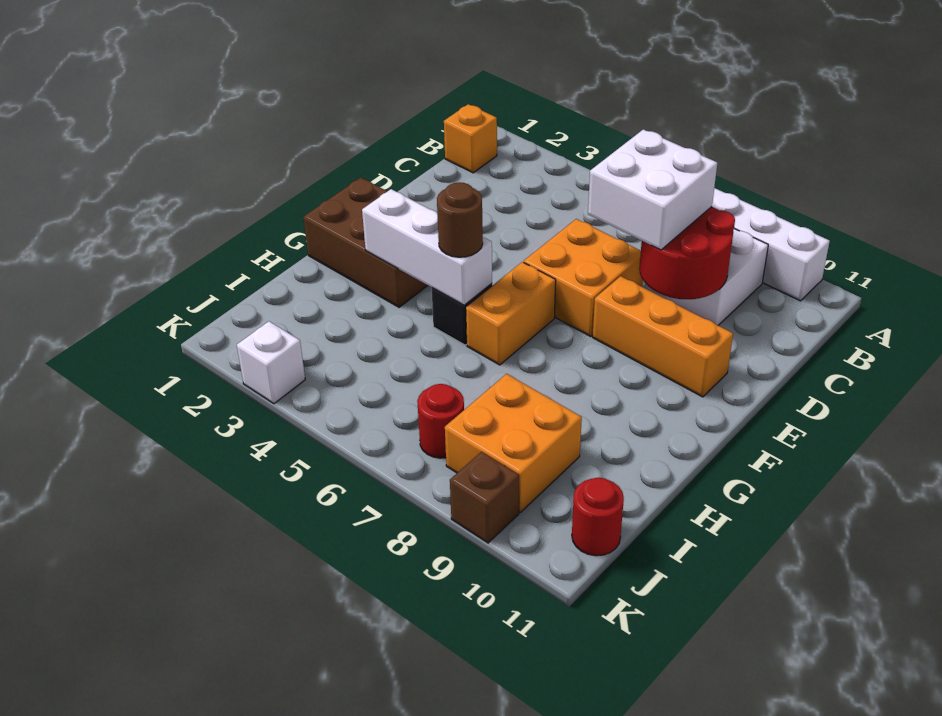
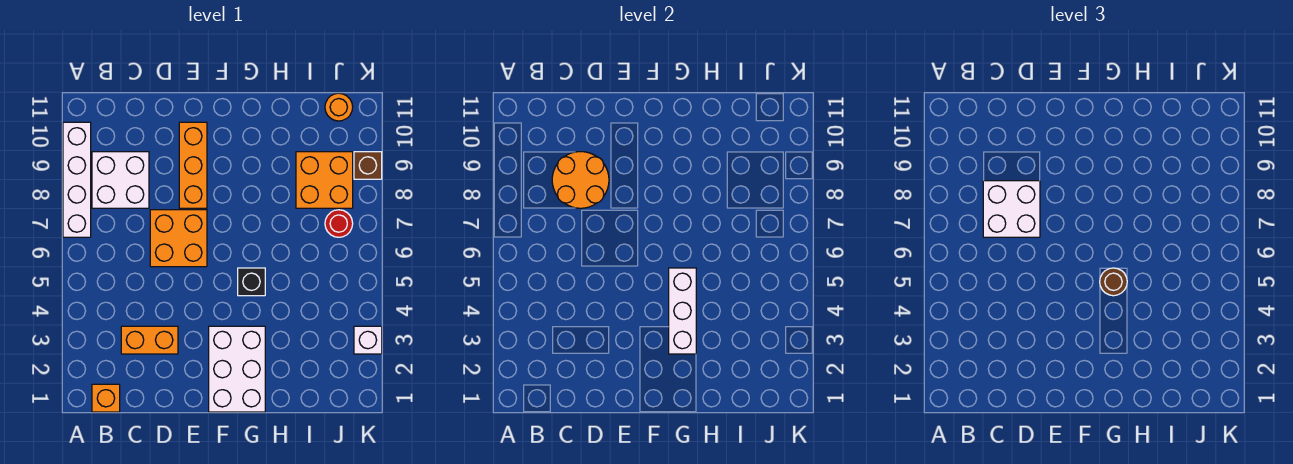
red round brick C8:D9 level 2 -> orange round brick C8:D9 level 2
brown brick F1:G3 level 1 -> white brick F1:G3 level 1
orange brick F6:G6 level 1 -> orange brick C3:D3 level 1
red round brick J11 level 1 -> orange round brick J11 level 1

